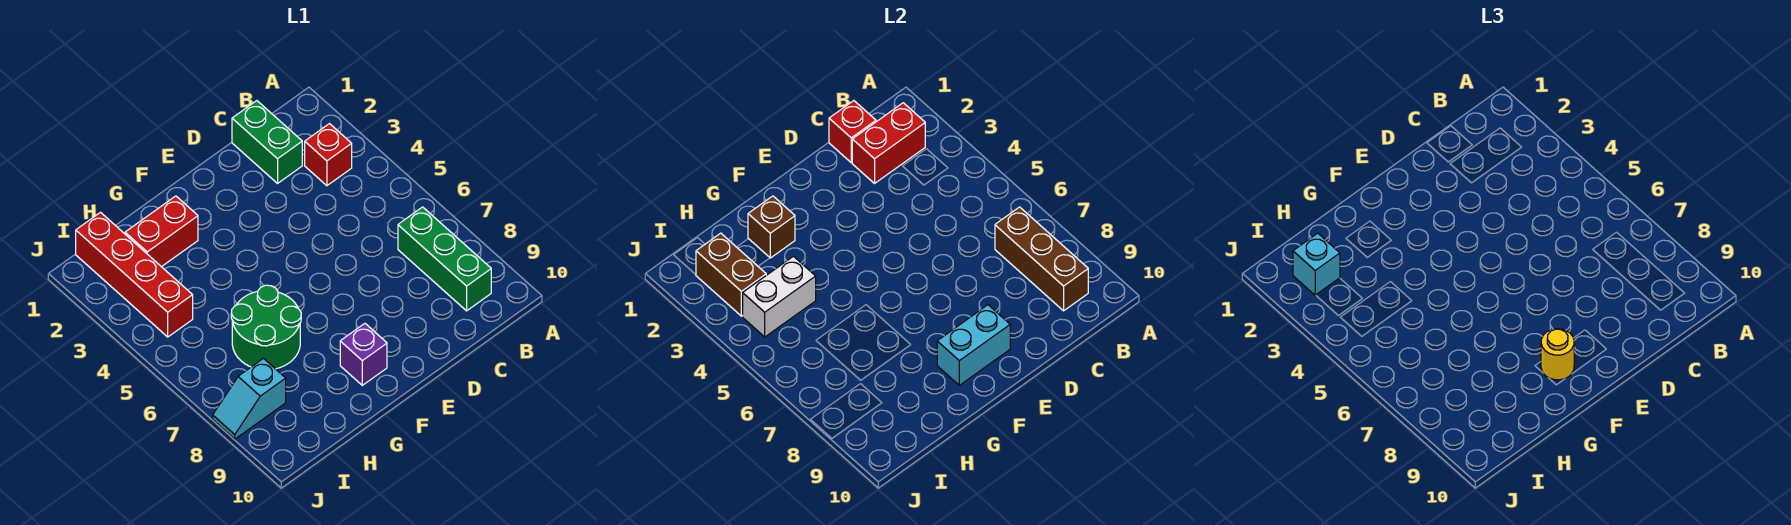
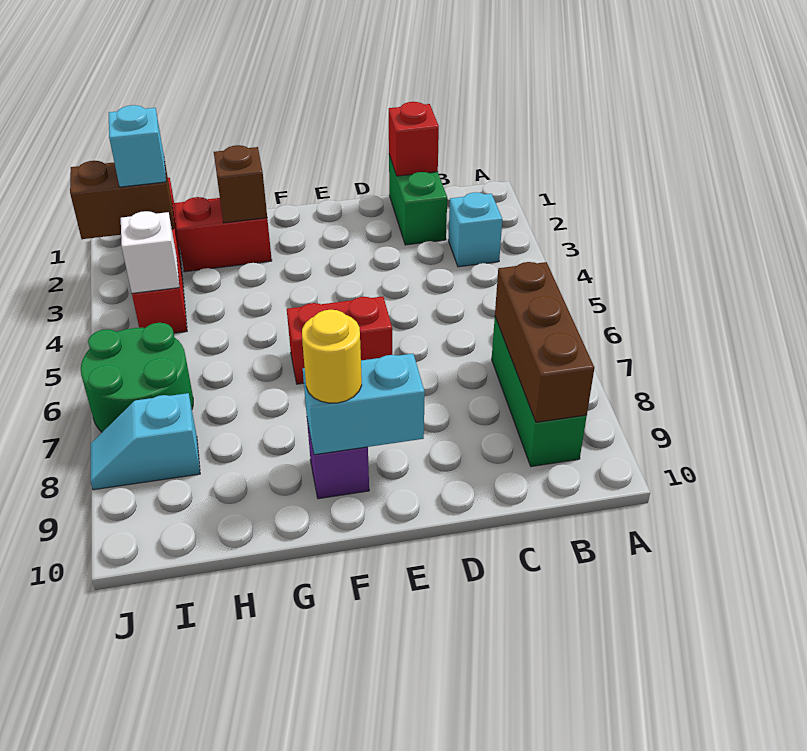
red brick B2:C2 level 2 -> red brick E6:F6 level 1
red brick B3 level 1 -> cyan brick B3 level 1
green round brick G6:H7 level 1 -> green round brick I6:J7 level 1
white brick H4:I4 level 2 -> white brick I4 level 2
brown brick I2:I3 level 2 -> brown brick I2:J2 level 2

